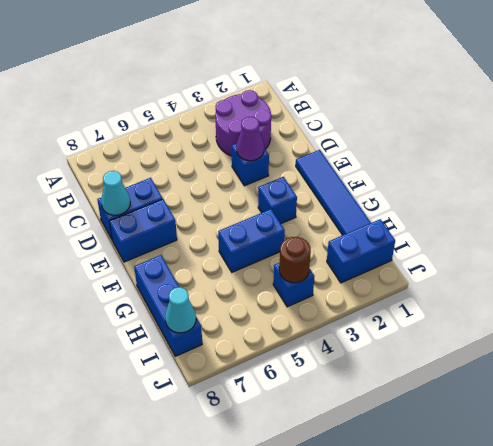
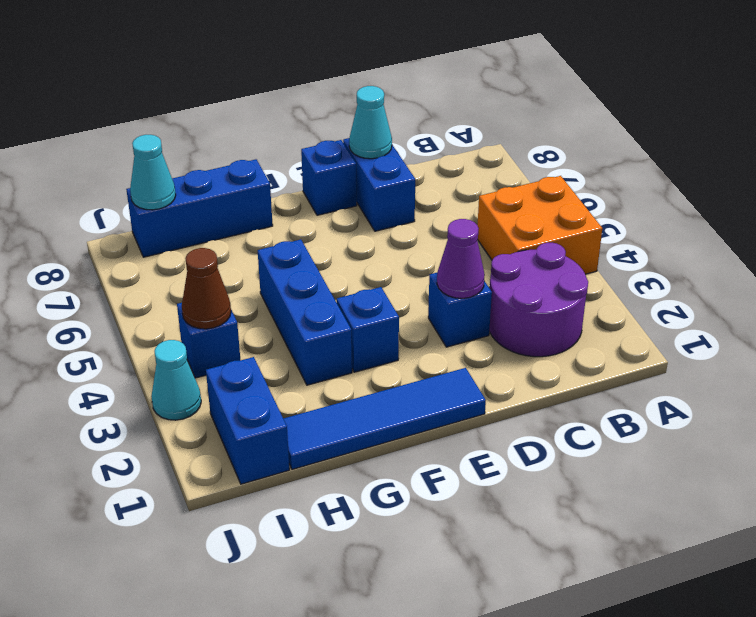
none -> orange brick A4:B5 level 1
blue brick E7:E8 level 1 -> blue brick E8 level 1
blue brick G4:G5 level 1 -> blue brick G3:G5 level 1
brown round brick I4 level 2 -> brown cone I4 level 2
none -> cyan cone J3 level 1

